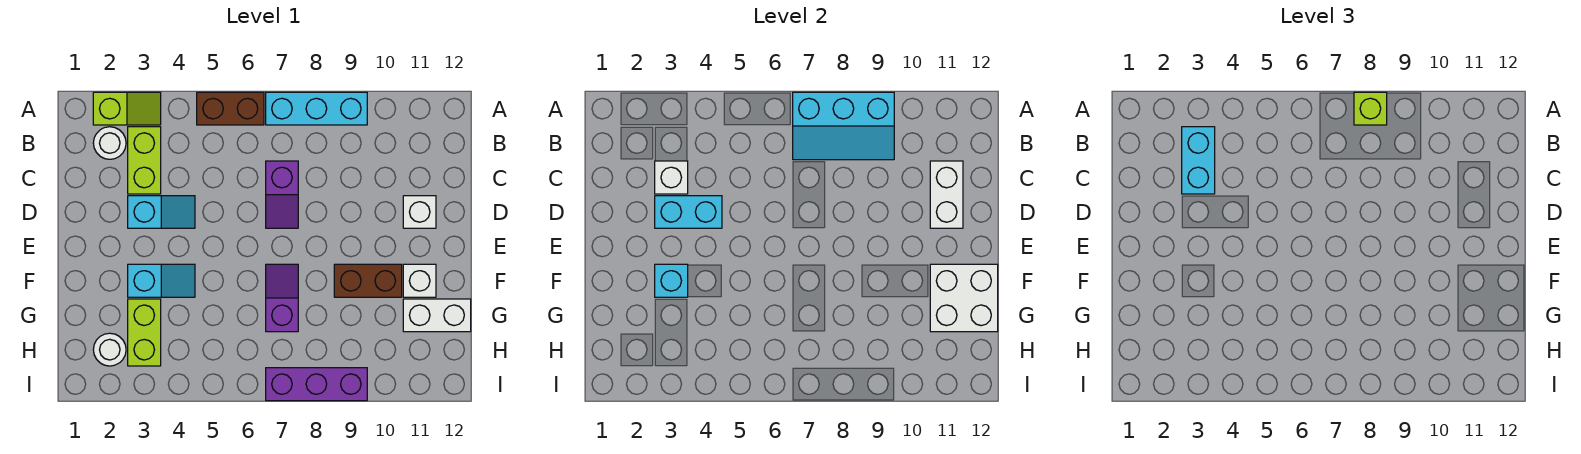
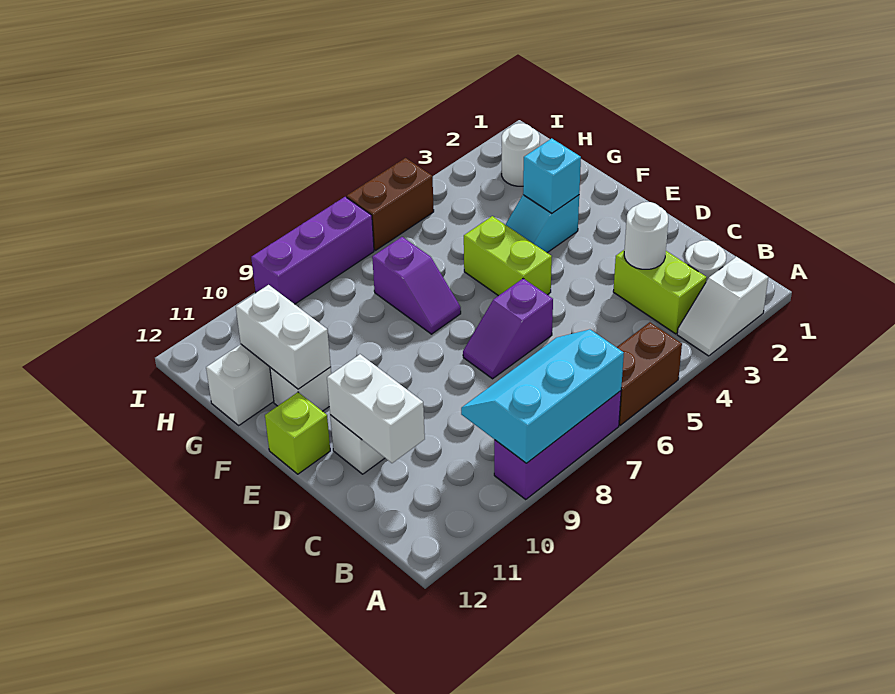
lime slope A2:A3 level 1 top 2 -> white slope A2:A3 level 1 top 2
cyan brick A7:A9 level 1 -> purple brick A7:A9 level 1
lime brick A8 level 3 -> lime brick E12 level 1
cyan brick B3:C3 level 3 -> none
white brick C3 level 2 -> white round brick C3 level 2
purple slope C7:D7 level 1 top C -> purple slope D6:D7 level 1 top 6
cyan slope D3:D4 level 1 top 3 -> none
cyan brick D3:D4 level 2 -> none
brown brick F9:F10 level 1 -> brown brick I5:I6 level 1
white brick F11:G12 level 2 -> white brick F11:G11 level 2
lime brick G3:H3 level 1 -> lime brick E5:F5 level 1

